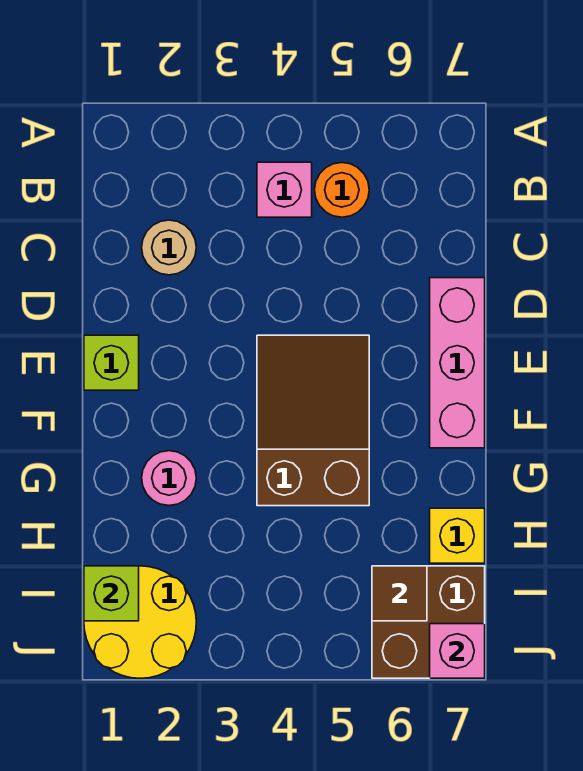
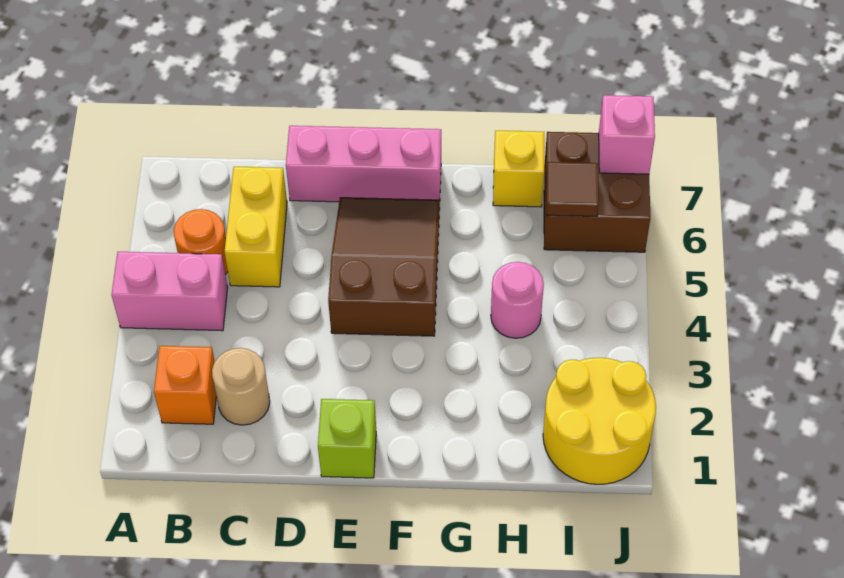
none -> orange brick B2 level 1
pink brick B4 level 1 -> pink brick A4:B4 level 1
none -> yellow brick C5:C6 level 1
brown slope E4:G5 level 1 top G -> brown slope E4:F6 level 1 top 4
pink round brick G2 level 1 -> pink round brick H4 level 1
lime brick I1 level 2 -> none

